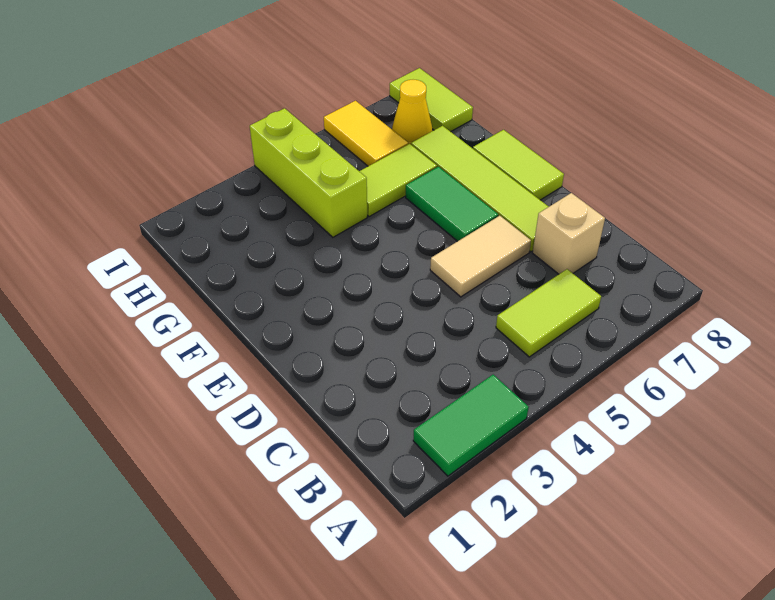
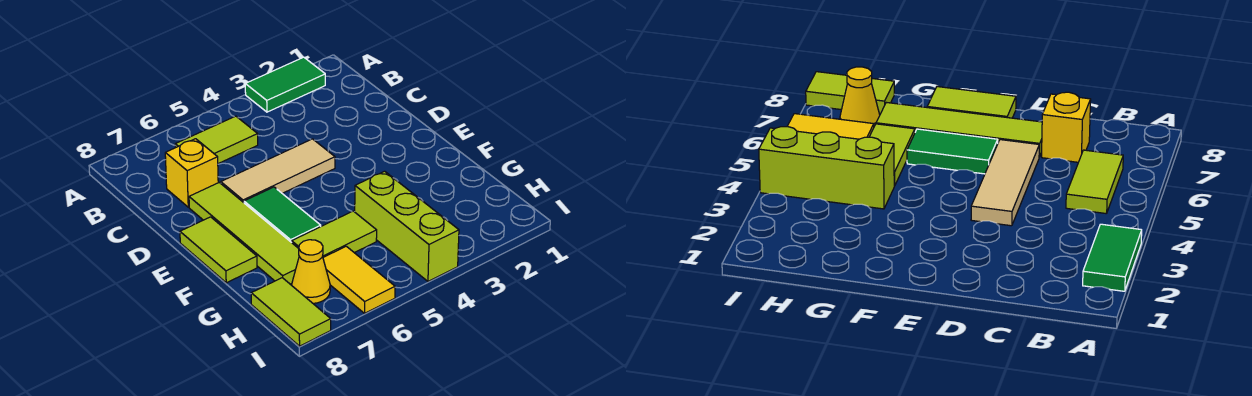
tan brick C7 level 1 -> yellow brick C7 level 1
tan tile D5:D6 level 1 -> tan tile D4:D6 level 1

